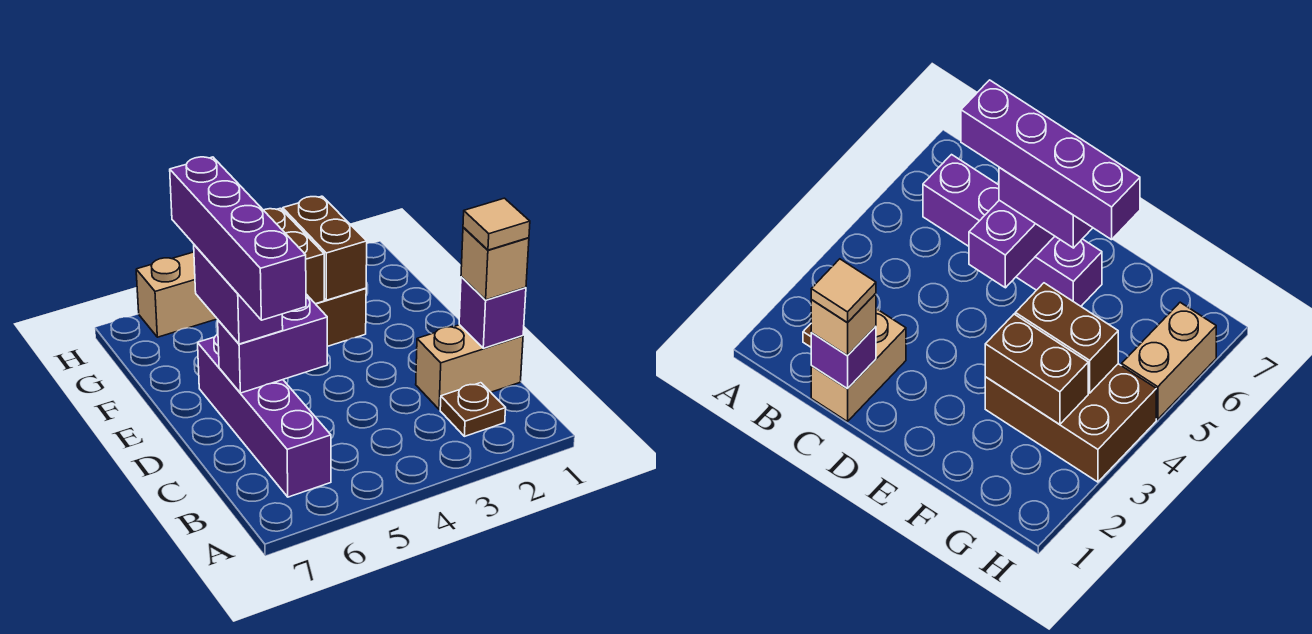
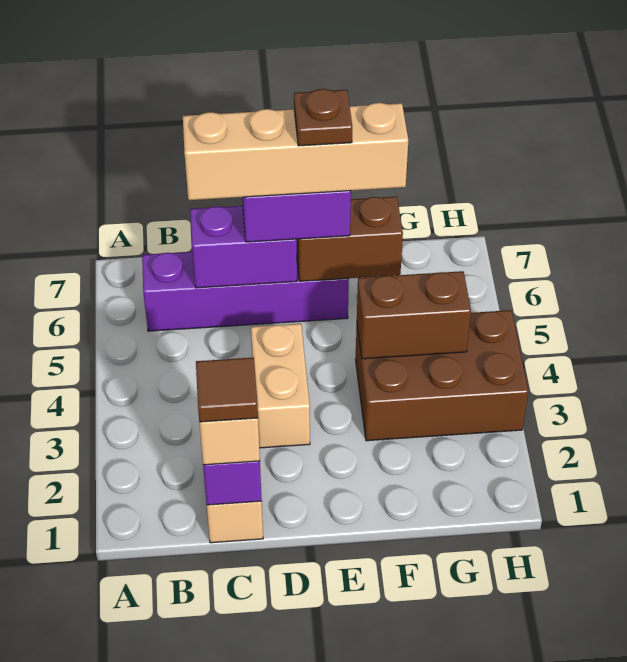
brown plate B2 level 1 -> brown plate E6 level 5
tan tile C1 level 4 -> brown tile C1 level 4
purple brick C6:F6 level 4 -> tan brick C6:F6 level 4
purple brick D5:D6 level 2 -> purple brick C6:D6 level 2
brown brick F3:G3 level 2 -> brown brick E6:F6 level 2
tan brick H5:H6 level 1 -> tan brick D3:D4 level 1

